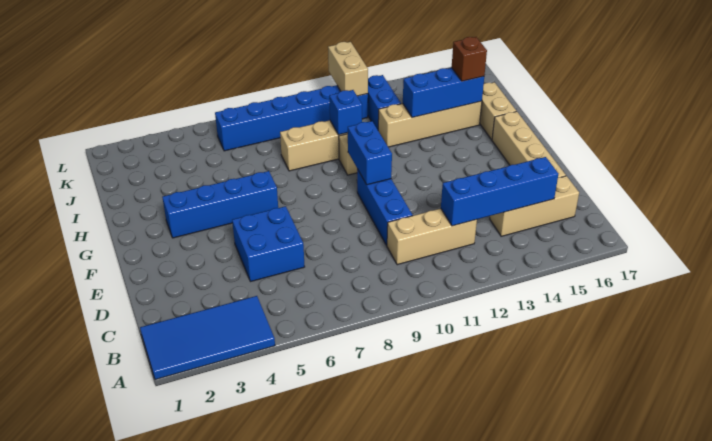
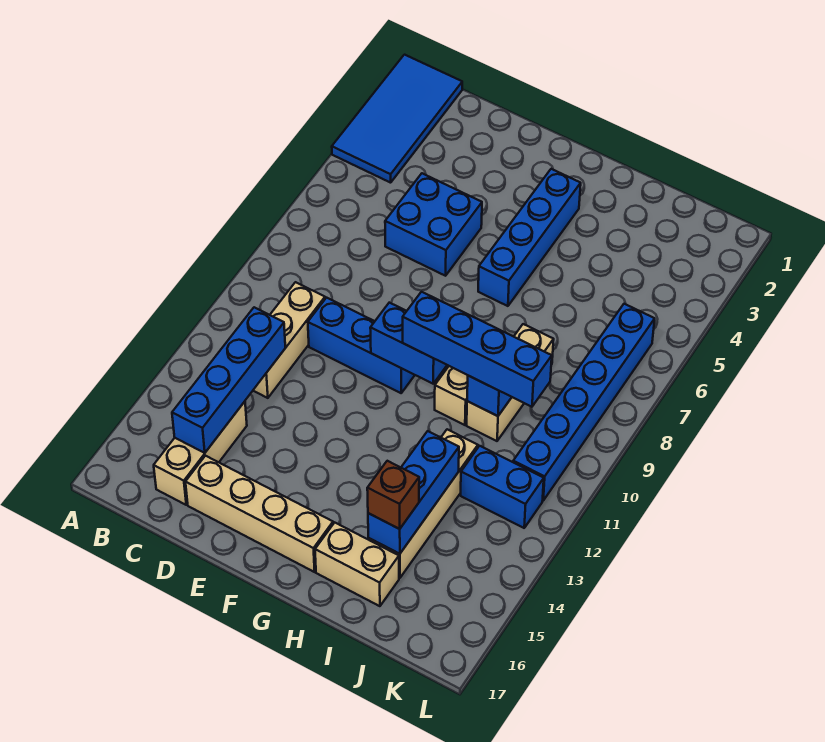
none -> blue brick G10:J10 level 3
tan brick K11:L11 level 2 -> none

